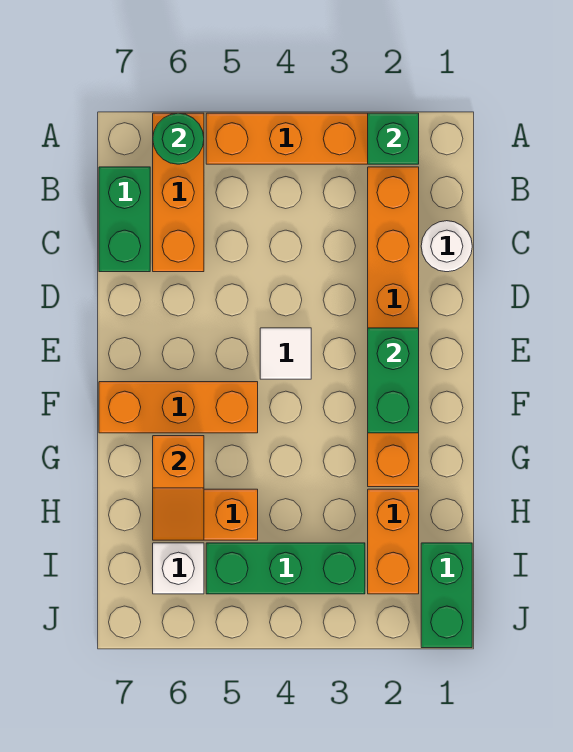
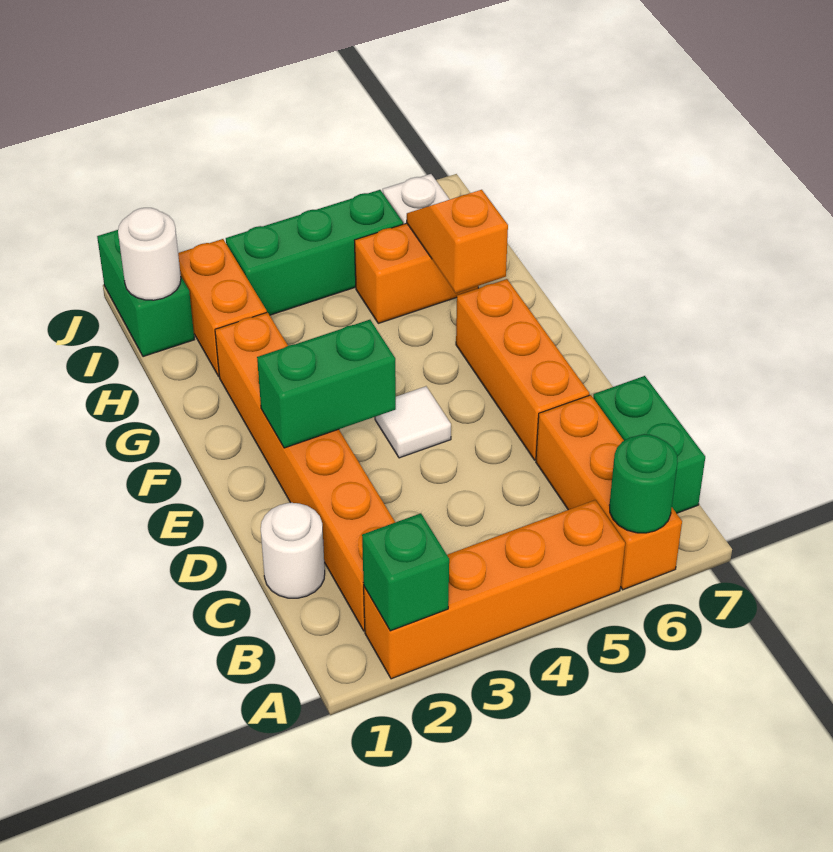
green brick E2:F2 level 2 -> green brick E2:E3 level 2
orange brick F5:F7 level 1 -> orange brick D6:F6 level 1
none -> white round brick I1 level 2

